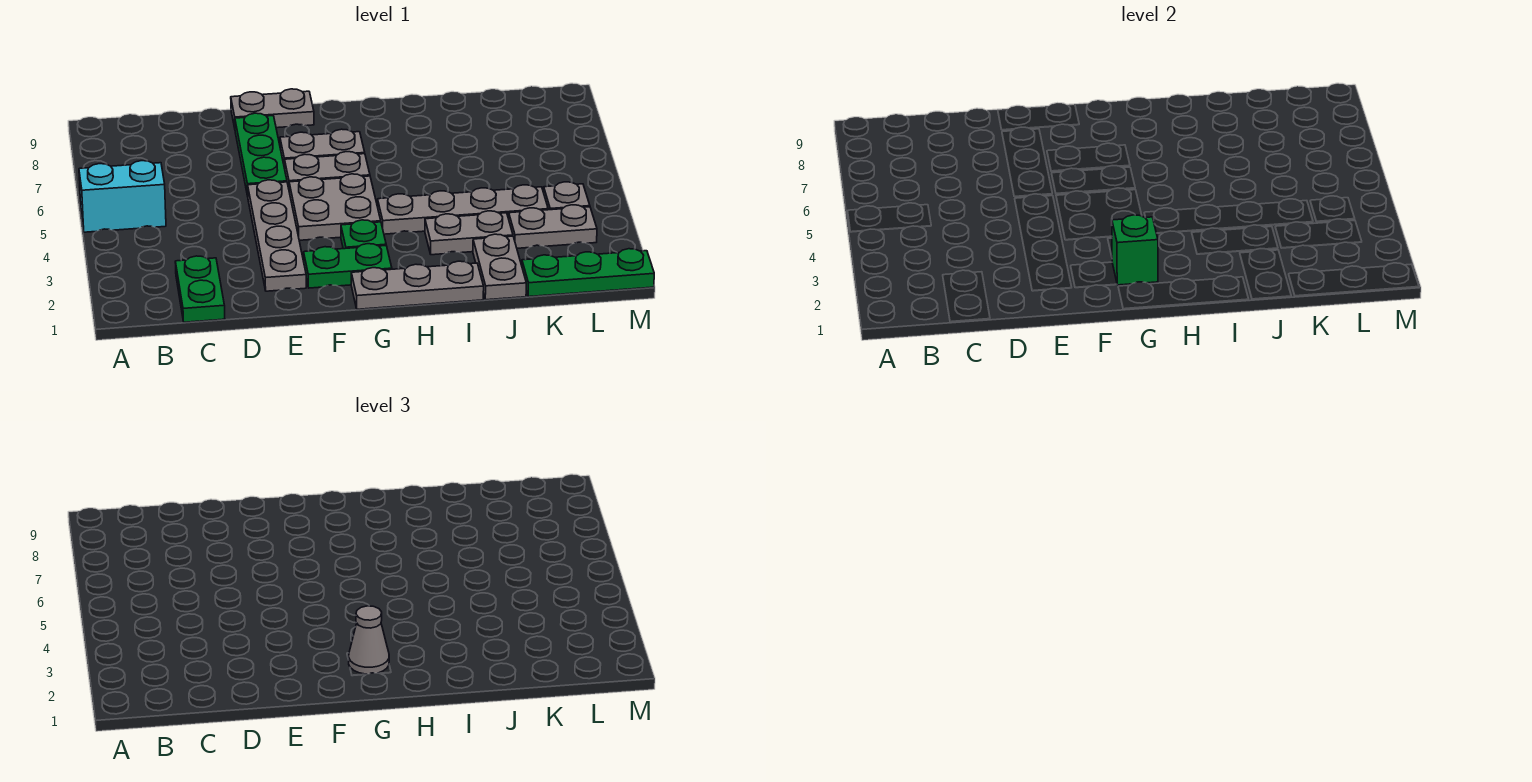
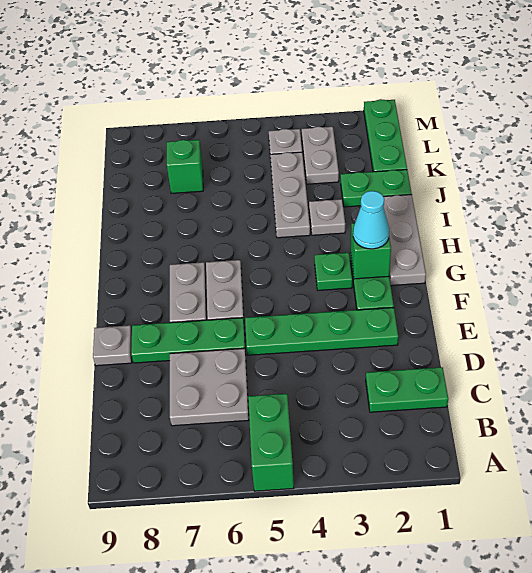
cyan brick A5:B5 level 1 -> green brick A5:B5 level 1
grey plate E2:E5 level 1 -> green plate E2:E5 level 1
grey plate E9:F9 level 1 -> grey plate E9 level 1
grey plate F4:G5 level 1 -> grey plate C6:D7 level 1
grey cone G2 level 3 -> cyan cone G2 level 3
grey plate H4:K4 level 1 -> grey plate I4:K4 level 1
grey plate I3:J3 level 1 -> grey plate I3 level 1
grey plate J1:J2 level 1 -> green plate J1:J2 level 1
none -> green brick K7 level 1

